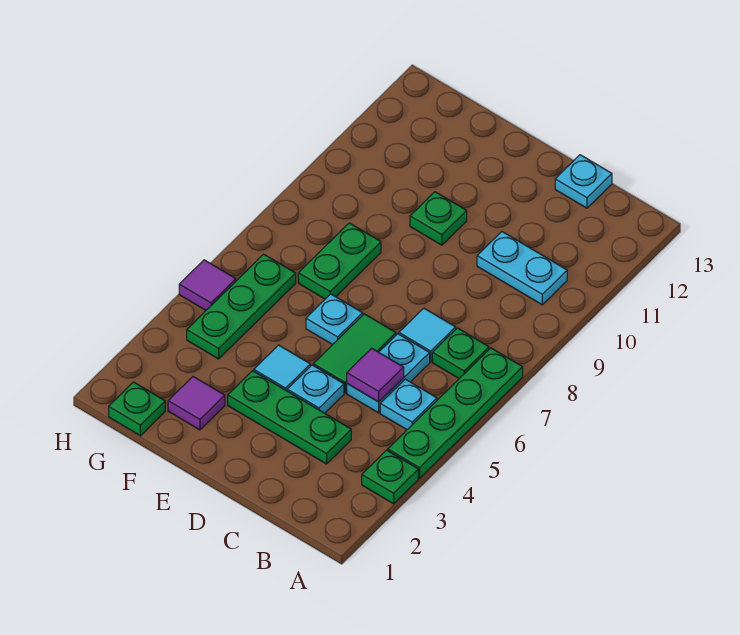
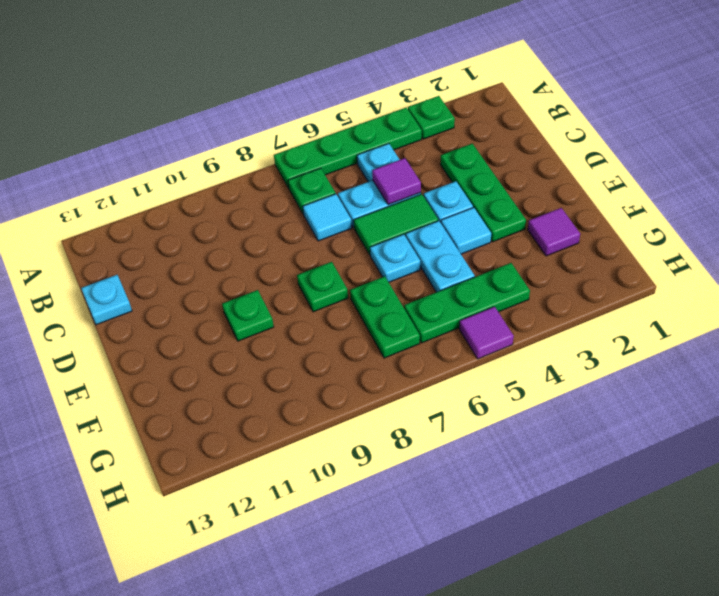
cyan plate B10:C10 level 1 -> cyan plate E5:F5 level 1
green plate F7:F8 level 1 -> green plate F7:G7 level 1
green plate G1 level 1 -> green plate E8 level 1

